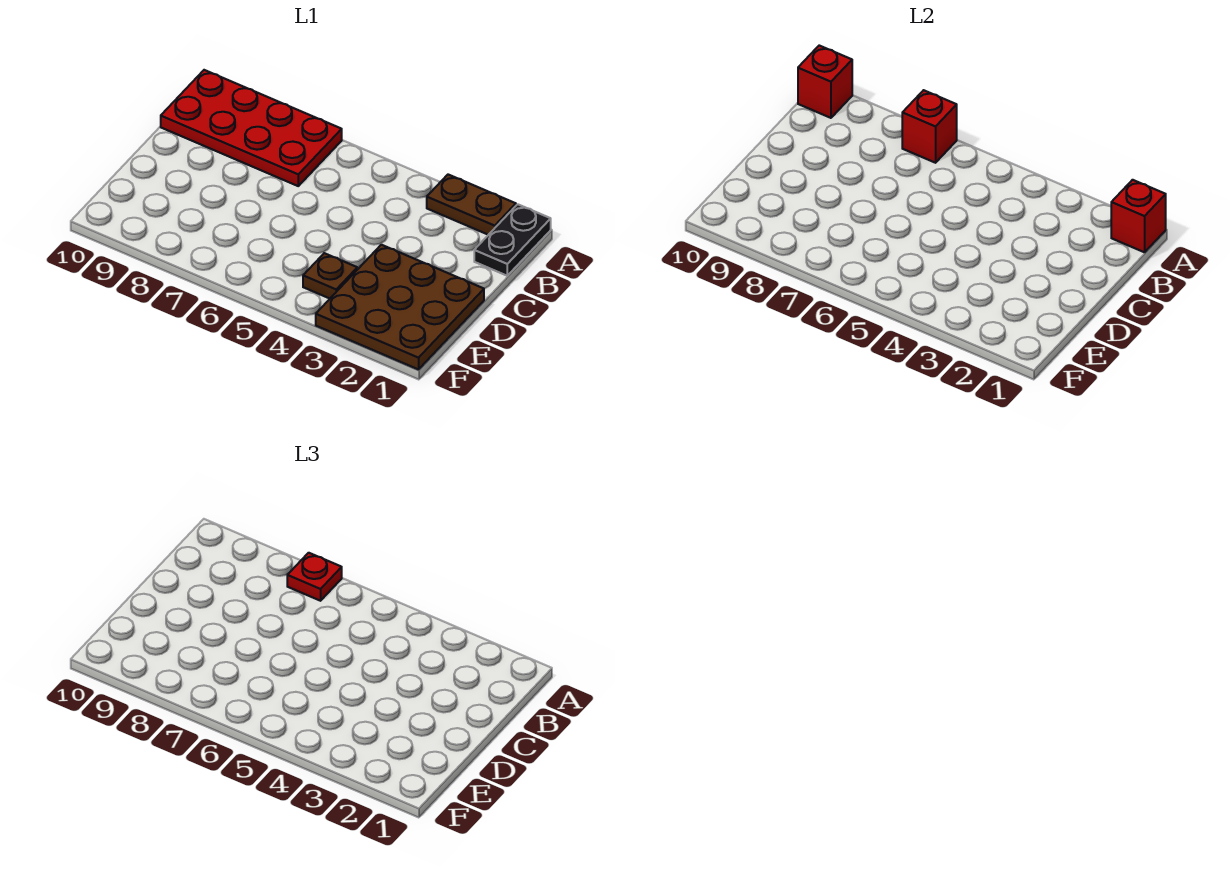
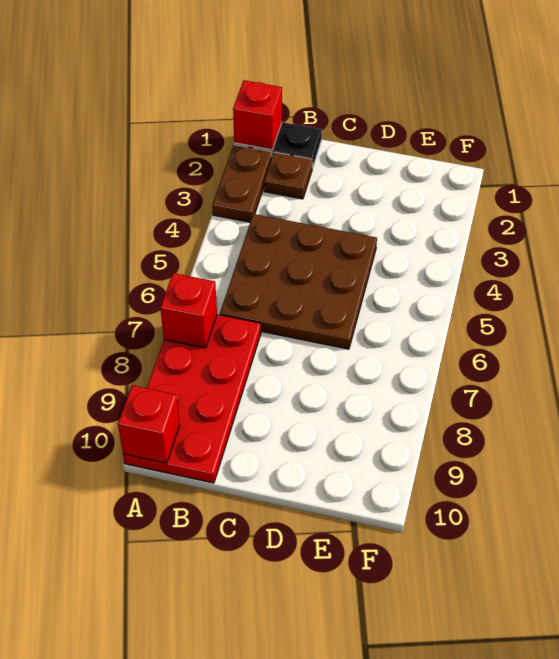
red plate A7 level 3 -> none
brown plate D1:F3 level 1 -> brown plate B4:D6 level 1
brown plate E4 level 1 -> brown plate B2 level 1

